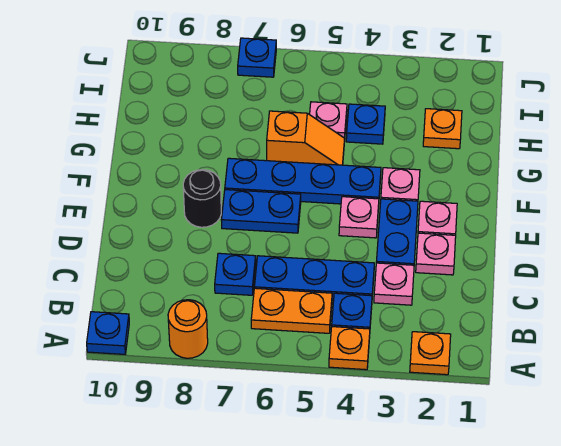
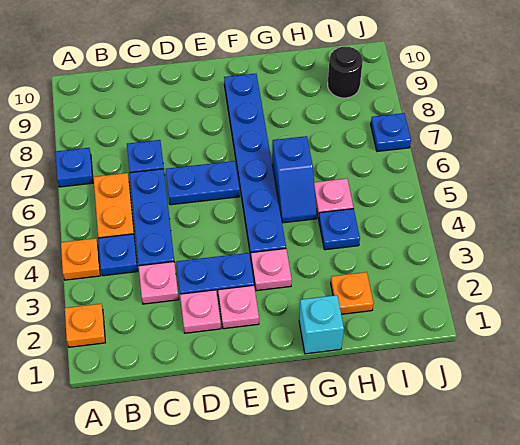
orange round brick A8 level 1 -> none
blue plate A10 level 1 -> blue plate A7 level 1
pink plate E4 level 1 -> none
blue plate E6:E7 level 1 -> blue plate D6:E6 level 1
black round brick E8 level 1 -> black round brick I9 level 1
blue plate F4:F7 level 1 -> blue plate F4:F9 level 1
none -> cyan brick G1 level 1
orange slope G5:G6 level 1 top 6 -> blue slope G5:G6 level 1 top 6

